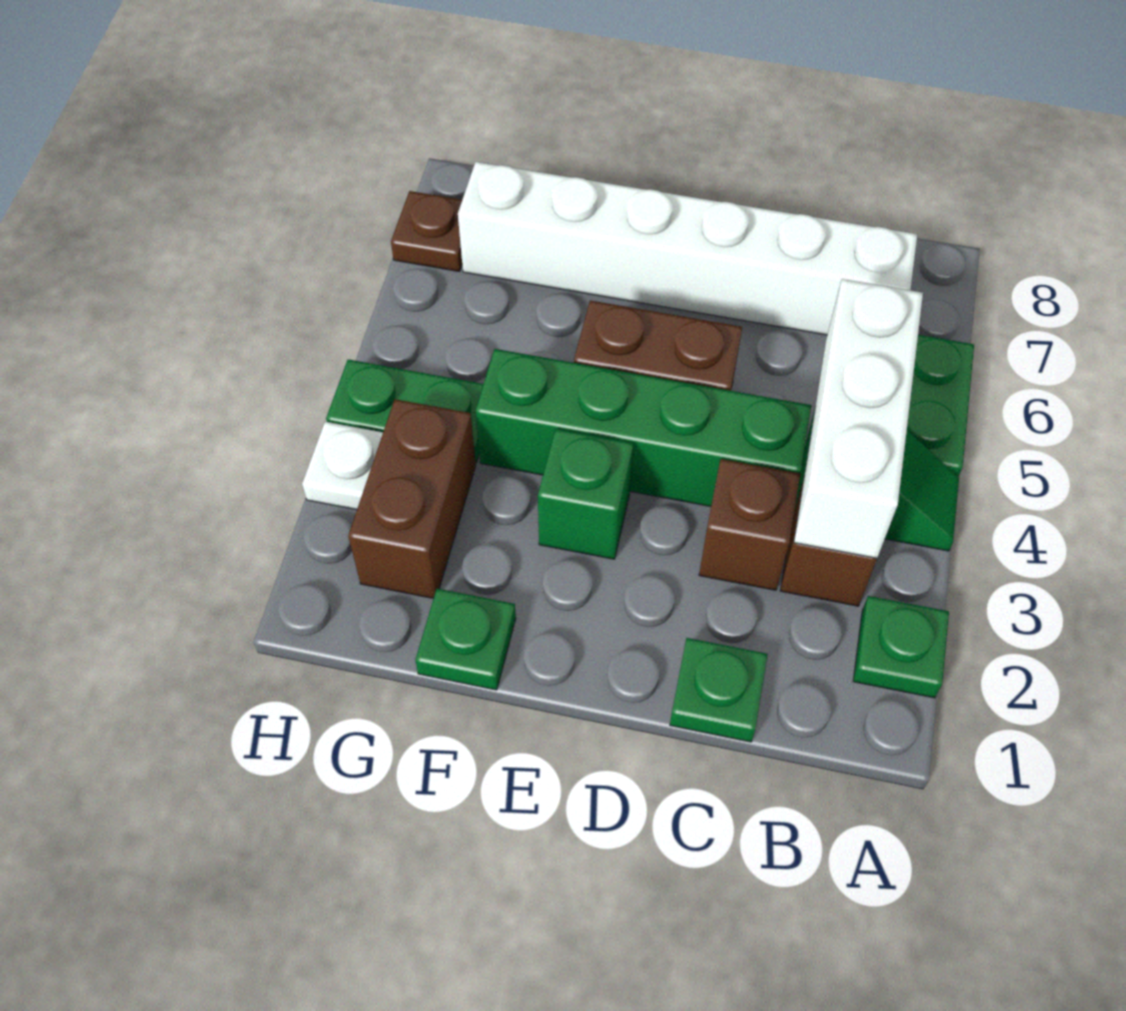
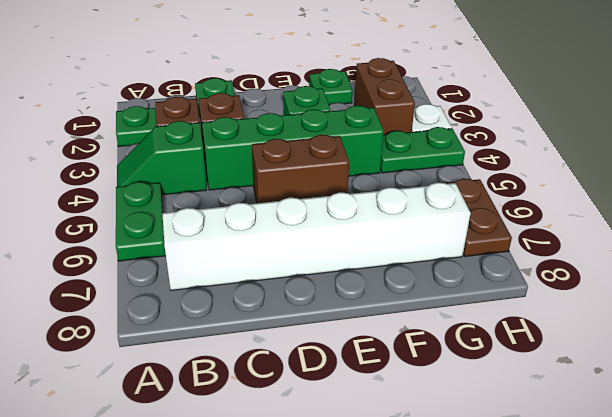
white brick B3:B5 level 2 -> none
brown plate H7 level 1 -> brown plate H6:H7 level 1

